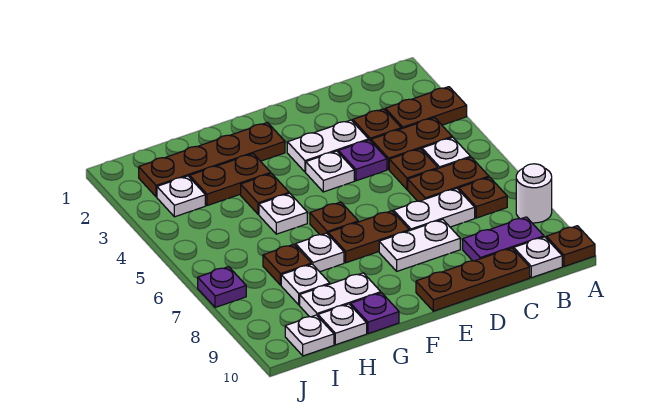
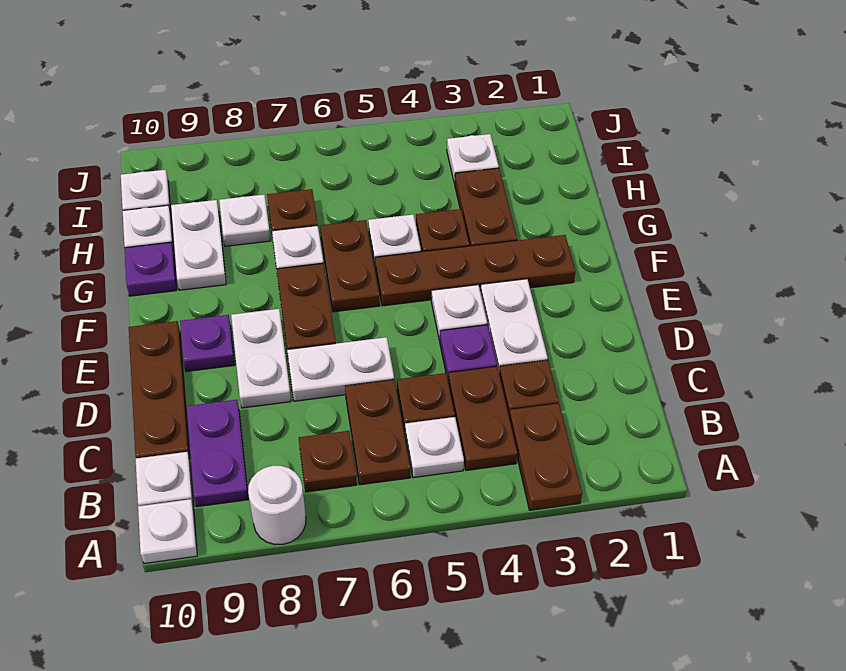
brown plate A10 level 1 -> white plate A10 level 1
white plate C7:D7 level 1 -> white plate D6:D7 level 1
brown plate F2:I2 level 1 -> brown plate F2:F5 level 1
brown plate F6 level 1 -> brown plate F6:G6 level 1
purple plate J7 level 1 -> purple plate E9 level 1

